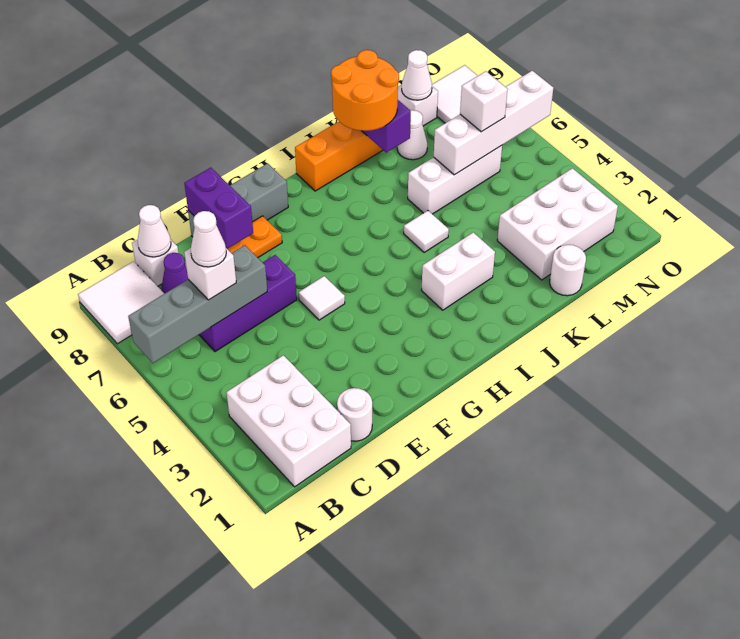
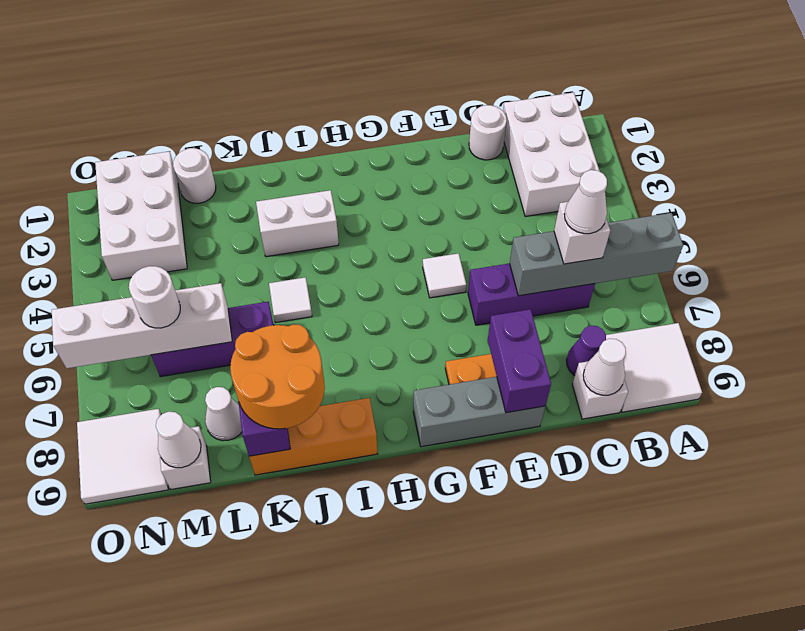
white brick K6:M6 level 1 -> purple brick K6:M6 level 1
white brick L2:N3 level 1 -> white brick M1:N3 level 1
white brick M6 level 3 -> white round brick M6 level 3

